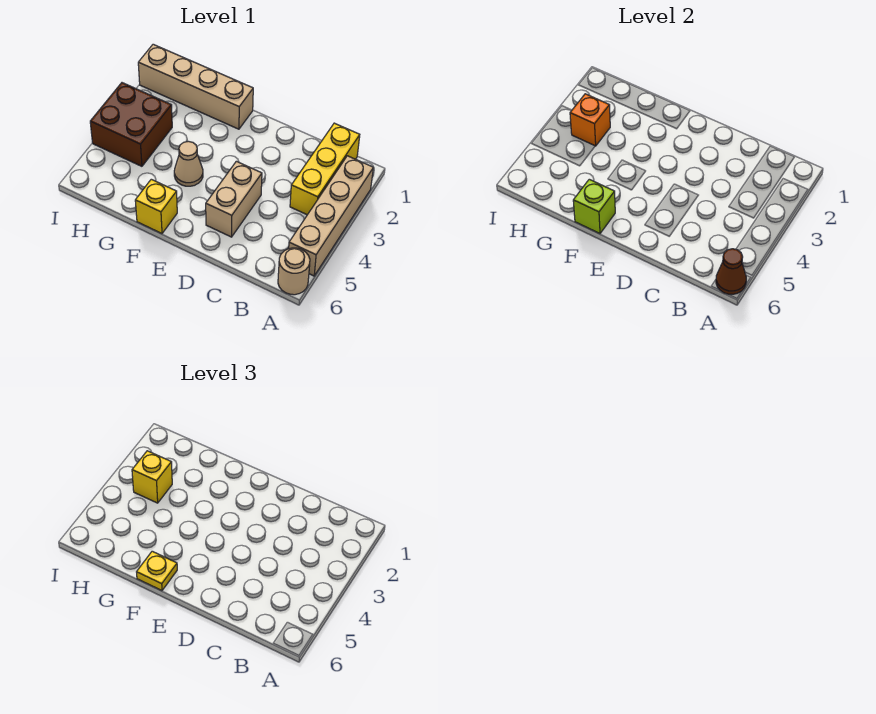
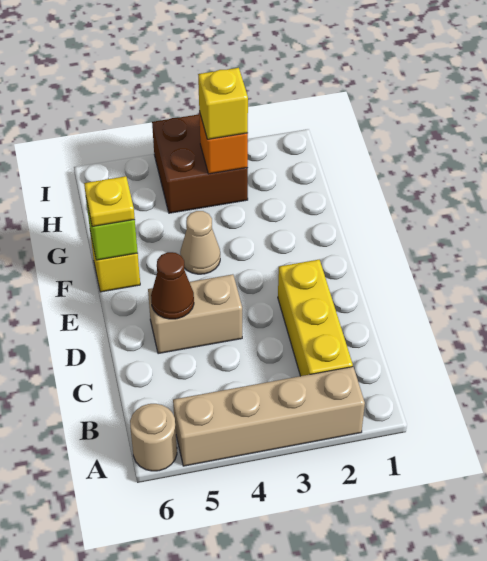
brown cone A6 level 2 -> brown cone D5 level 2
yellow brick B1:B3 level 1 -> yellow brick B2:D2 level 1
tan brick F1:I1 level 1 -> none

